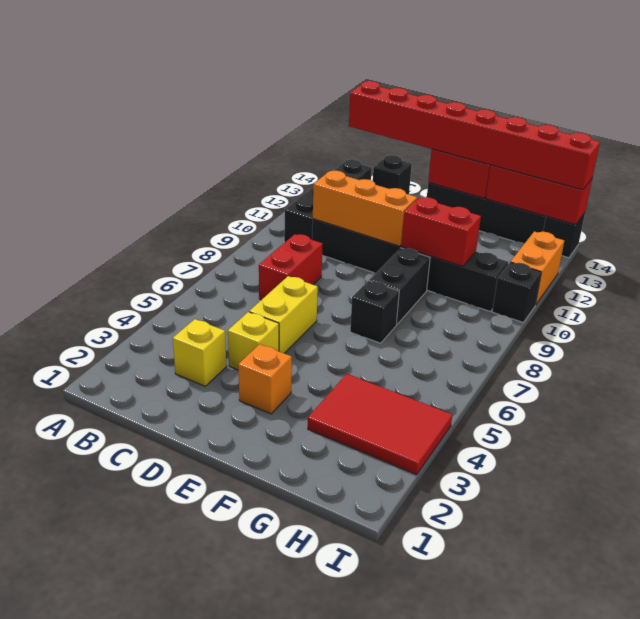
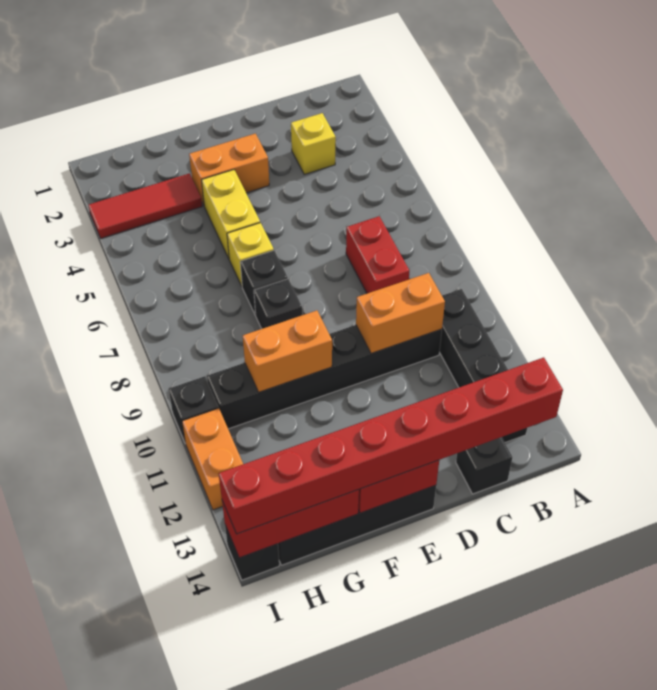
orange brick C10:E10 level 2 -> orange brick C10:D10 level 2
yellow brick D4 level 1 -> yellow brick F6 level 1
yellow brick D5:D6 level 1 -> yellow brick F4:F5 level 1
orange brick E3 level 1 -> orange brick E3:F3 level 1
black brick F8:F9 level 1 -> black brick F8 level 1
red brick F10:G10 level 2 -> orange brick F10:G10 level 2
red tile G3:I4 level 1 -> red tile G3:I3 level 1

